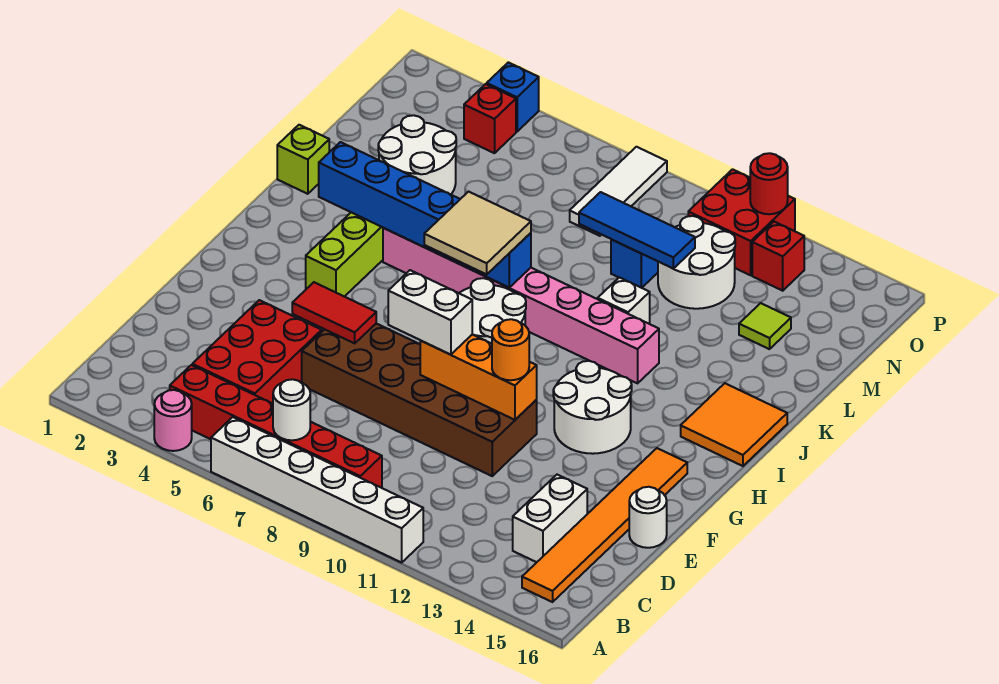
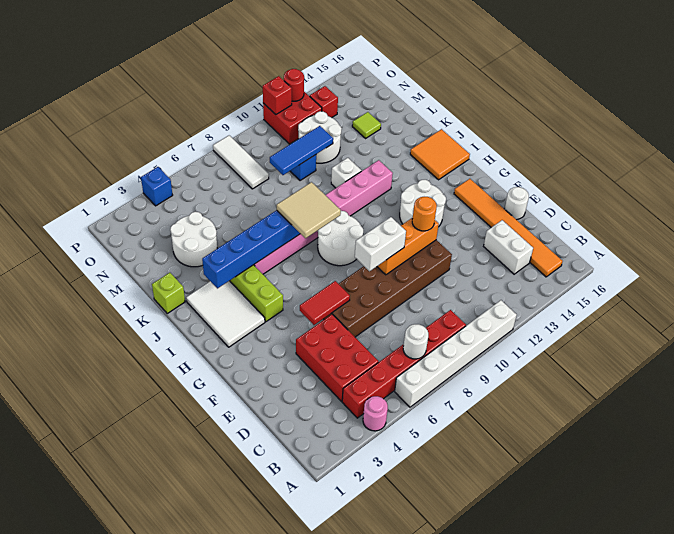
none -> white tile H2:J3 level 1
red brick O4 level 1 -> red brick P11 level 2

